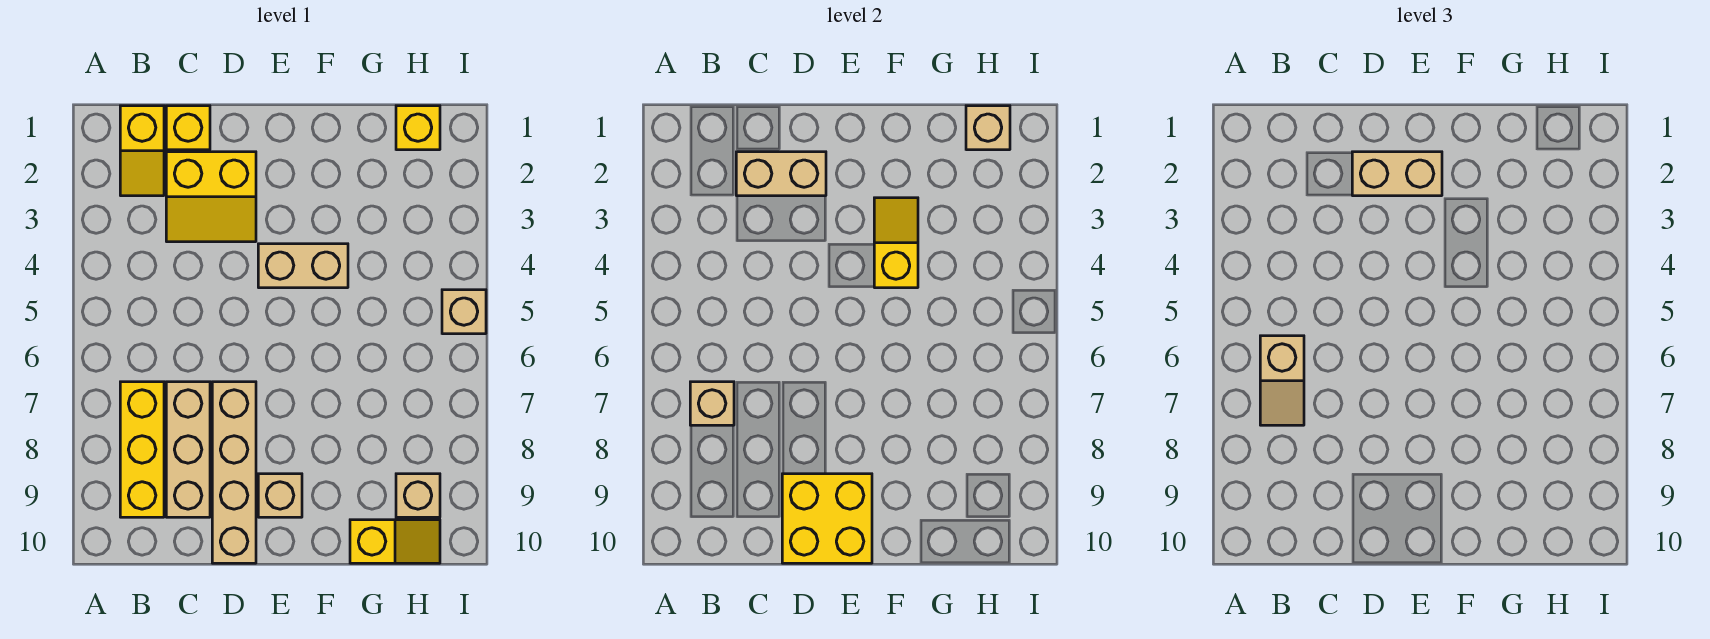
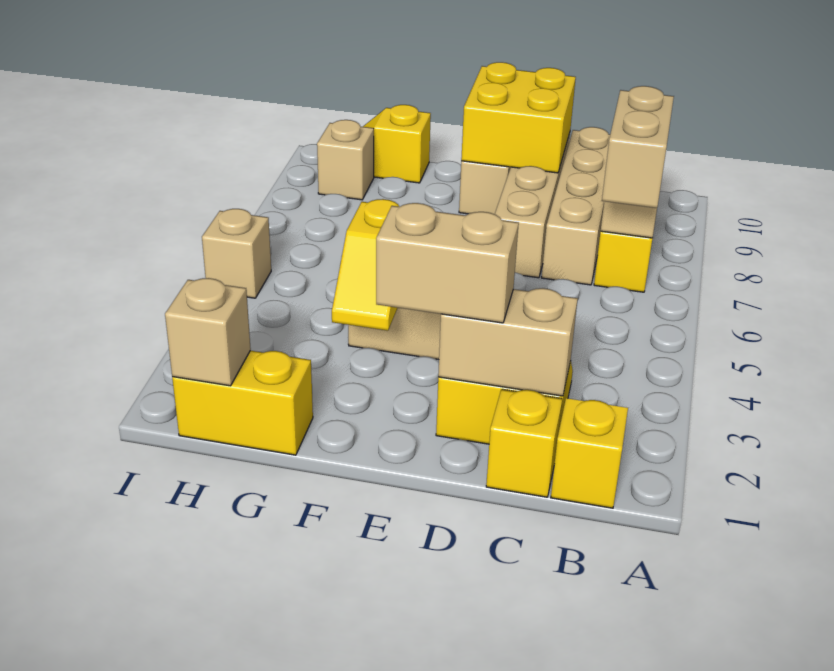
tan slope B6:B7 level 3 top 6 -> tan brick B6:B7 level 3
tan brick C7:C9 level 1 -> tan brick C7:C10 level 1
yellow brick H1 level 1 -> yellow brick G1:H1 level 1

